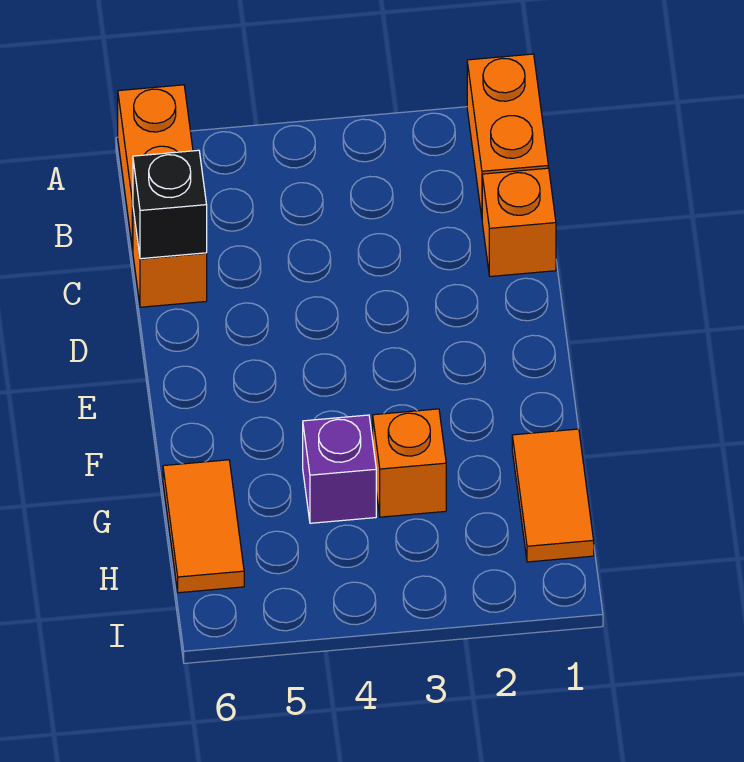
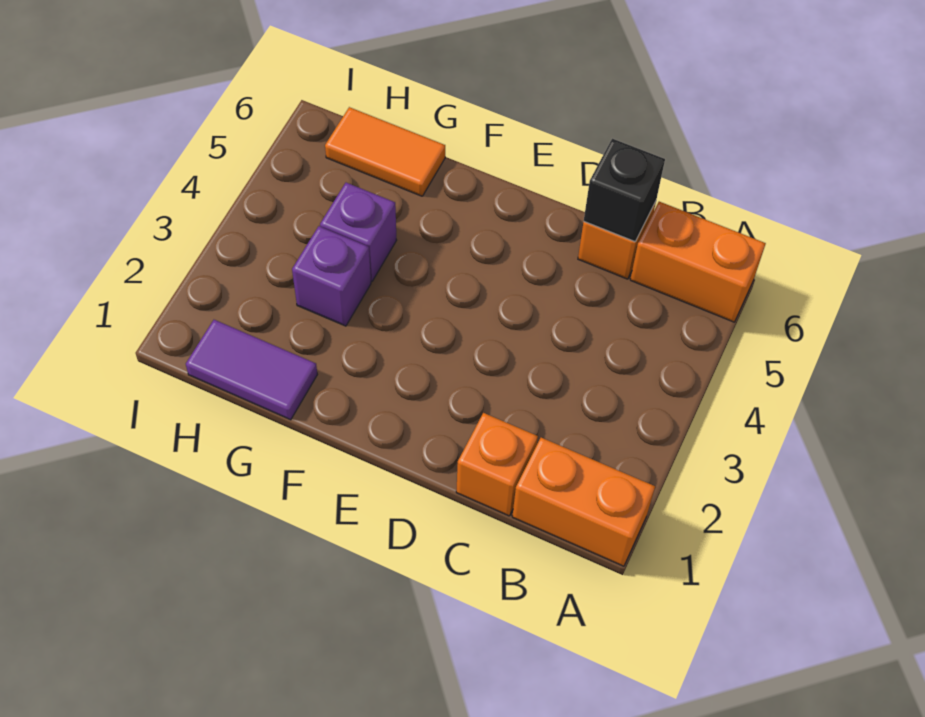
orange tile G1:H1 level 1 -> purple tile G1:H1 level 1
orange brick G3 level 1 -> purple brick G3 level 1

